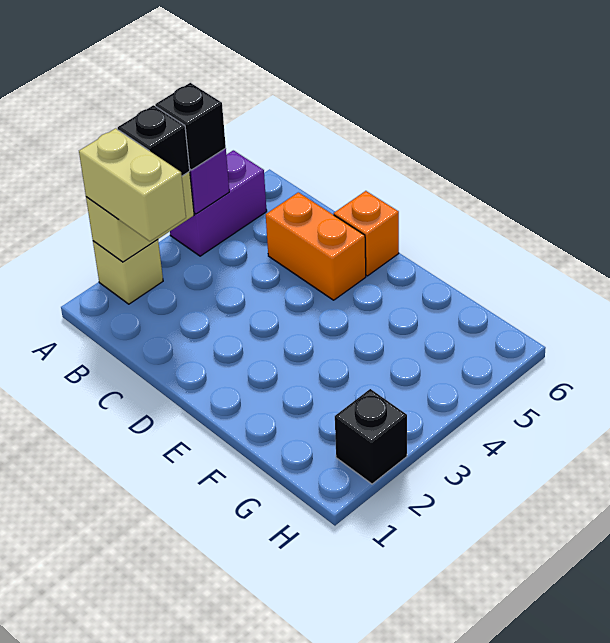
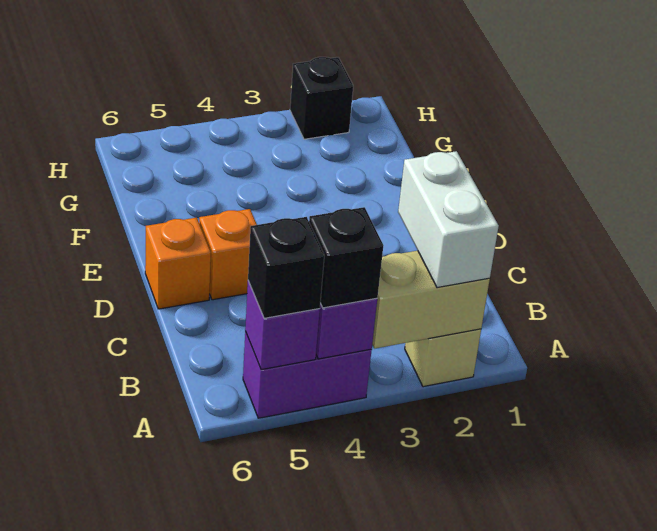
tan brick A2:B2 level 3 -> white brick A2:B2 level 3
black brick A3 level 3 -> black brick A5 level 3
none -> purple brick A5 level 2
orange brick C5:D5 level 1 -> orange brick D5 level 1

